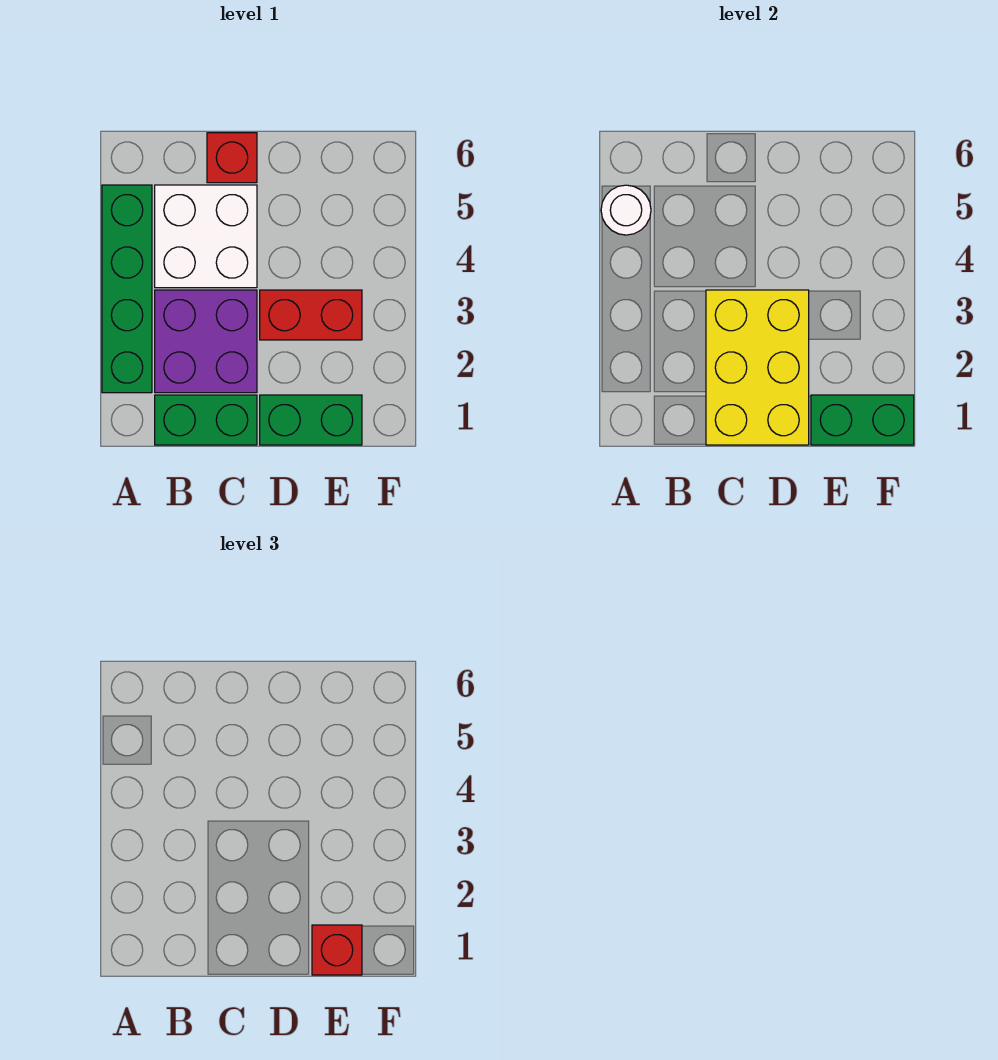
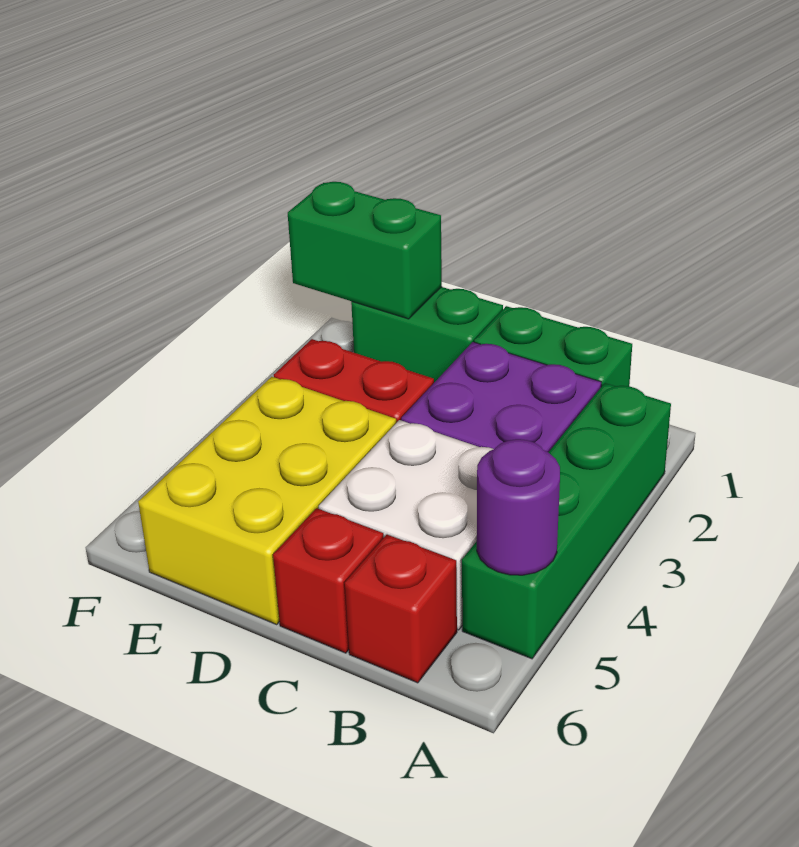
white round brick A5 level 2 -> purple round brick A5 level 2
yellow brick C1:D3 level 2 -> yellow brick D4:E6 level 1
red brick E1 level 3 -> red brick B6 level 1

